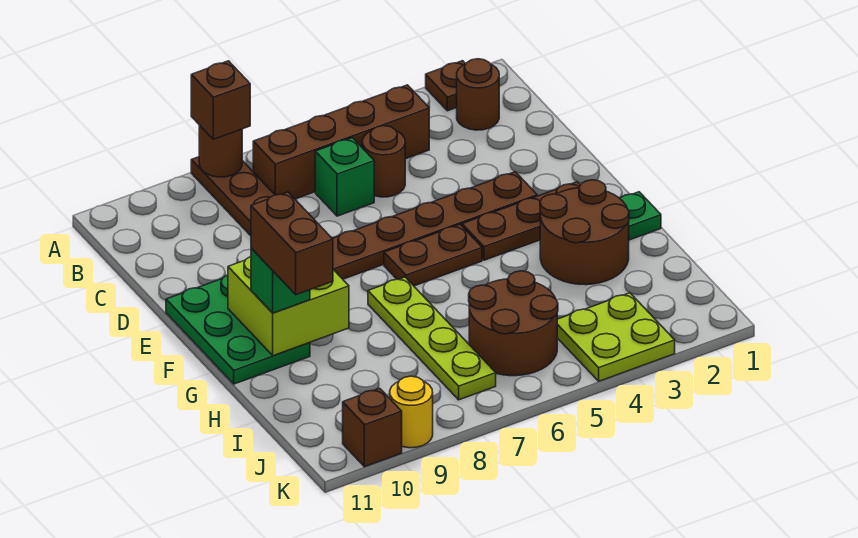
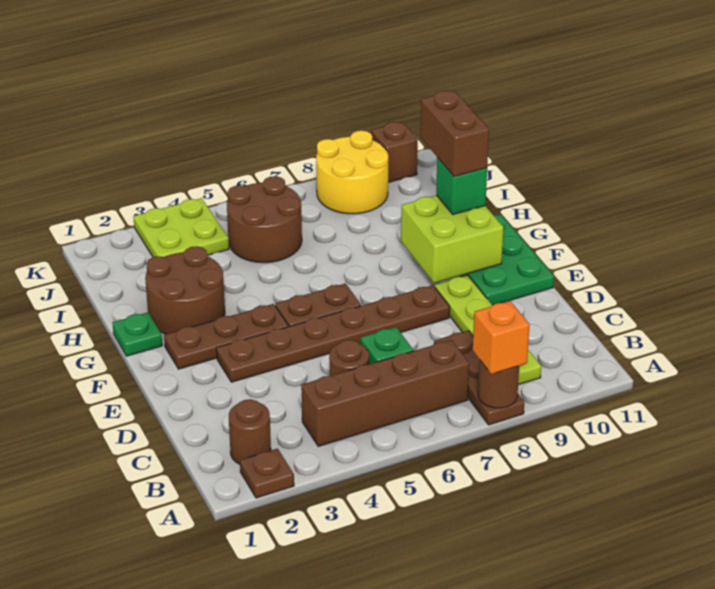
brown brick A8 level 3 -> orange brick A8 level 3
lime plate G7:J7 level 1 -> lime plate B9:E9 level 1
yellow round brick K9 level 1 -> yellow round brick J8:K9 level 1

